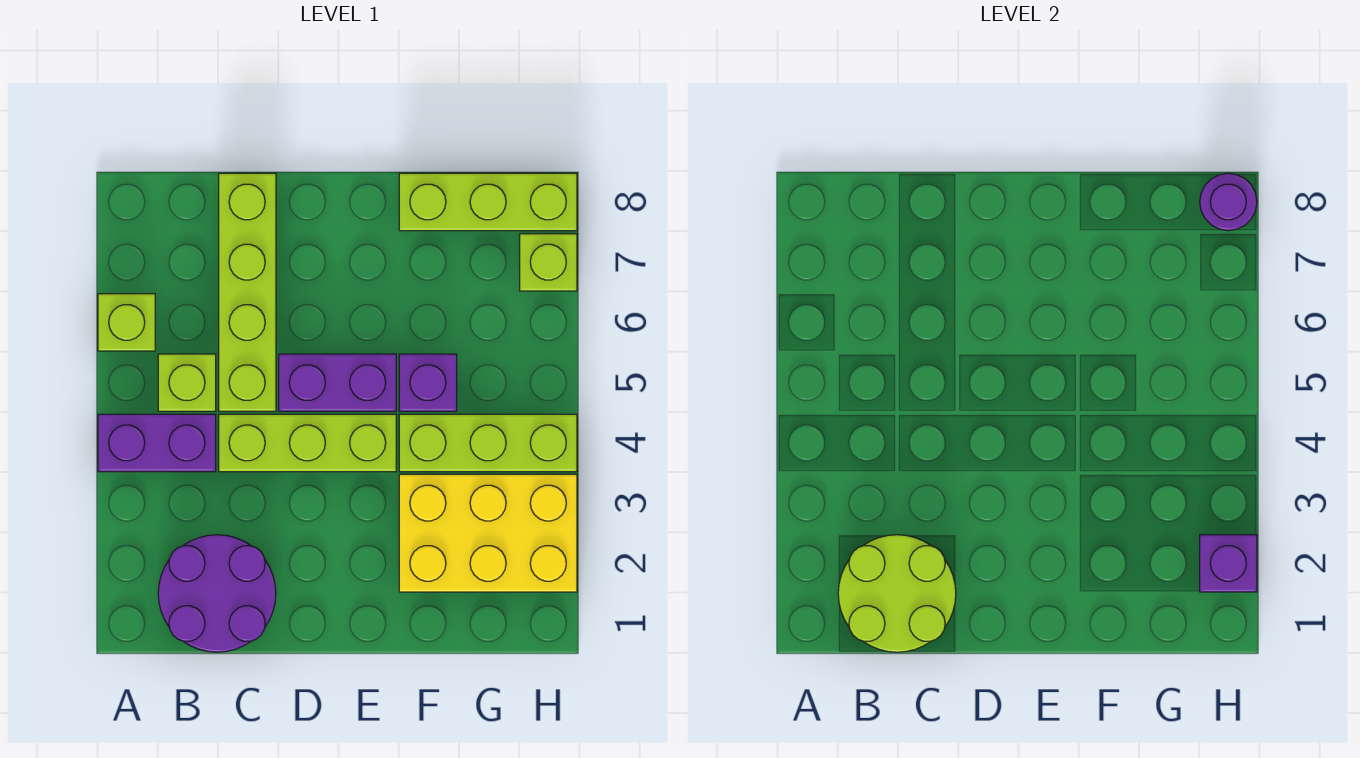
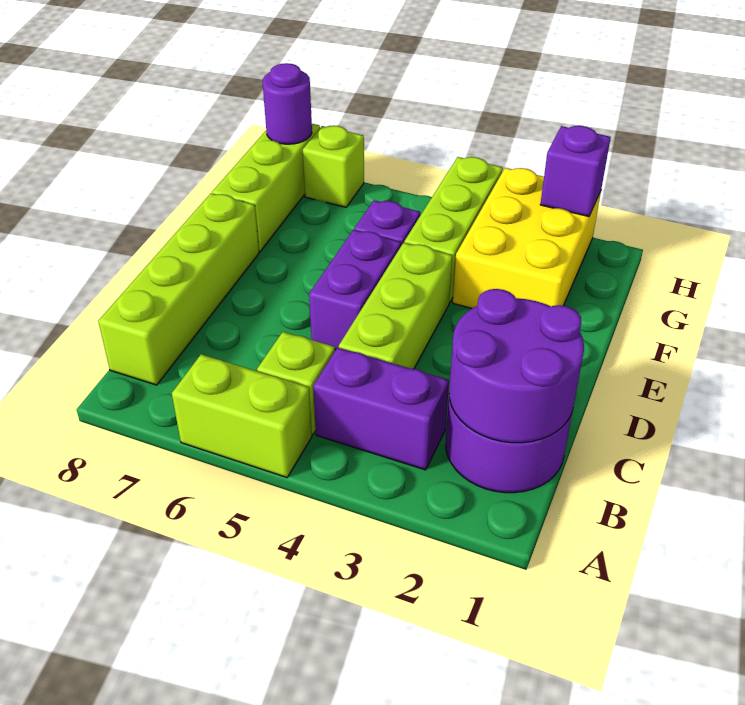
purple brick A4:B4 level 1 -> purple brick B3:B4 level 1
lime brick A6 level 1 -> lime brick A5:A6 level 1
lime round brick B1:C2 level 2 -> purple round brick B1:C2 level 2
lime brick C5:C8 level 1 -> lime brick B8:E8 level 1

